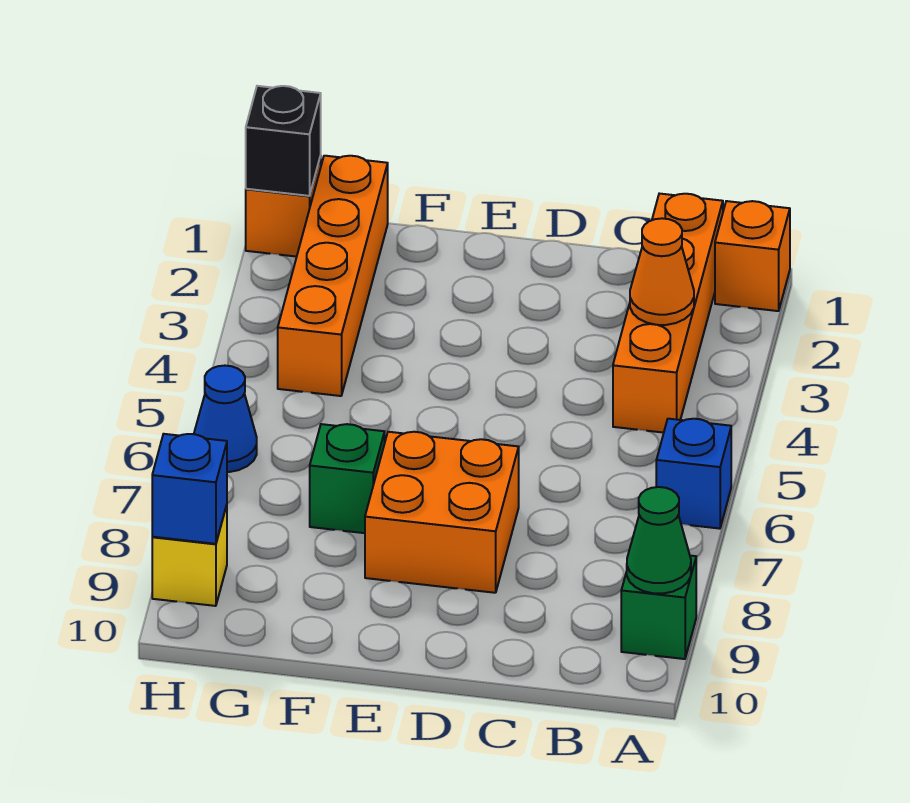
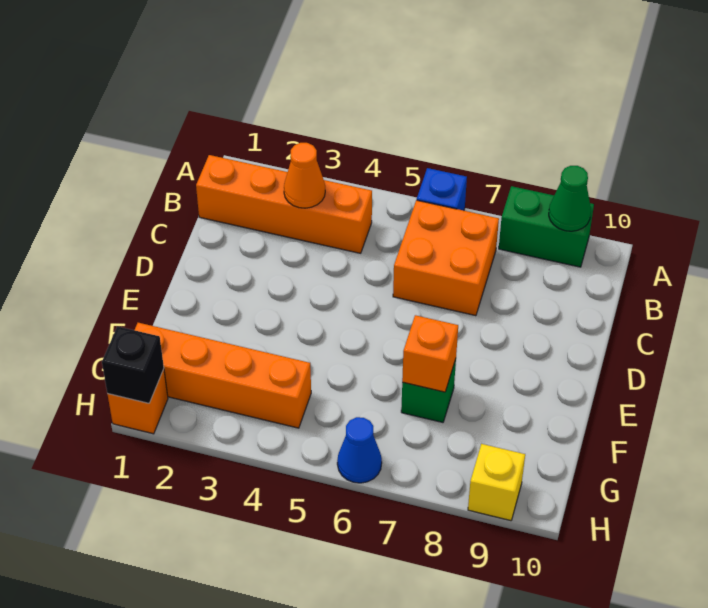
orange brick A1 level 1 -> orange brick F7 level 2
green brick A9 level 1 -> green brick A8:A9 level 1
orange brick D7:E8 level 1 -> orange brick B6:C7 level 1
blue brick H9 level 2 -> none

